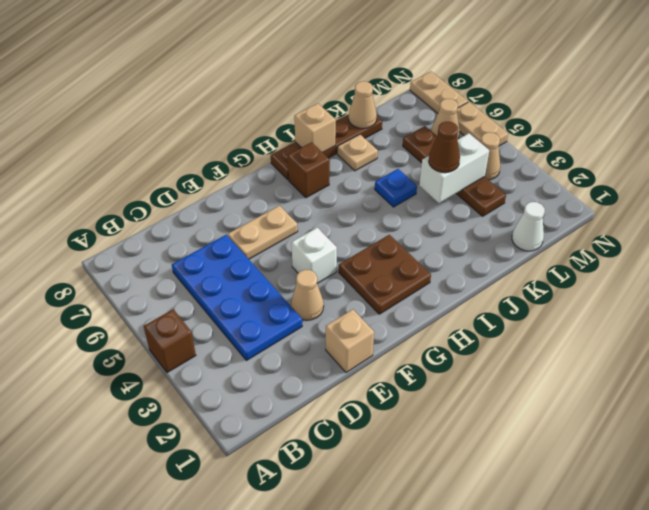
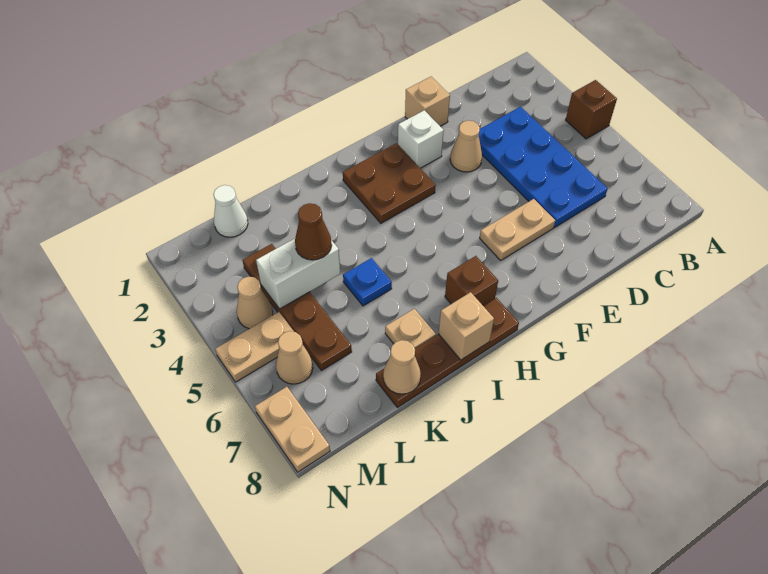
white brick F4 level 1 -> white brick F2 level 1
tan plate N5:N6 level 1 -> tan plate M5:N5 level 1

